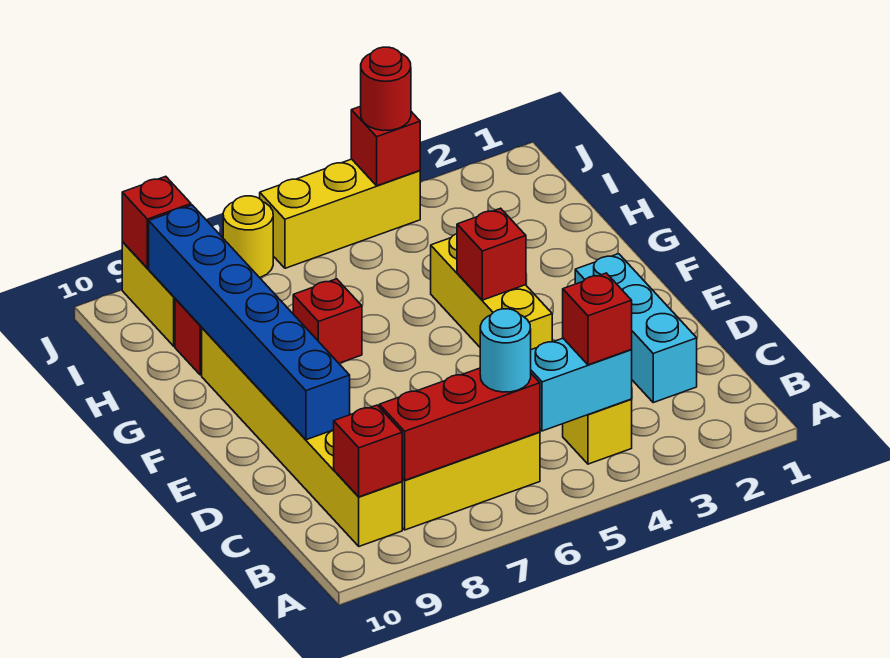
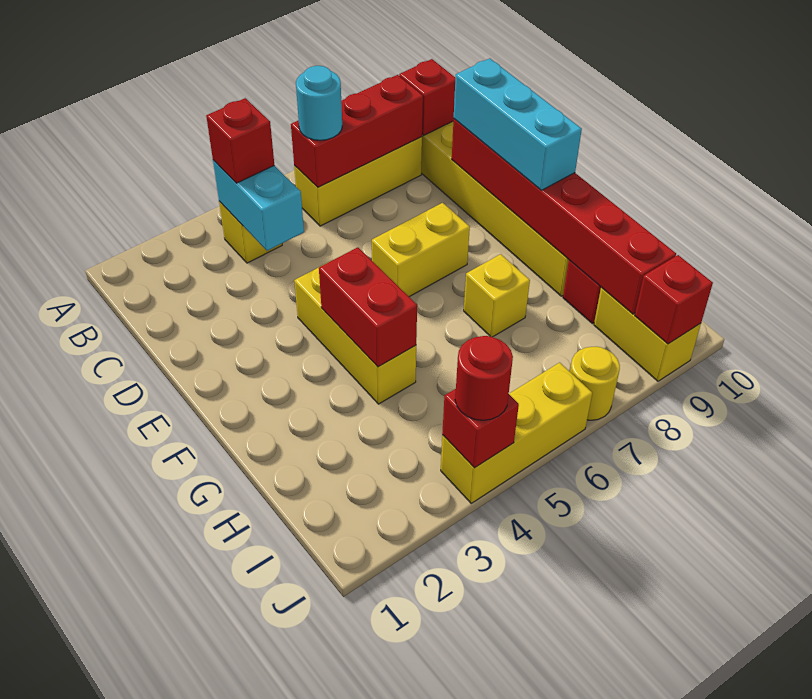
cyan brick B4:B5 level 2 -> cyan brick B4:C4 level 2
cyan brick C2:E2 level 1 -> cyan brick D9:F9 level 3
blue brick D9:I9 level 2 -> red brick D9:I9 level 2
none -> yellow brick E6:E7 level 1
red brick F4 level 2 -> red brick F4:G4 level 2
red brick G7 level 1 -> yellow brick G7 level 1

